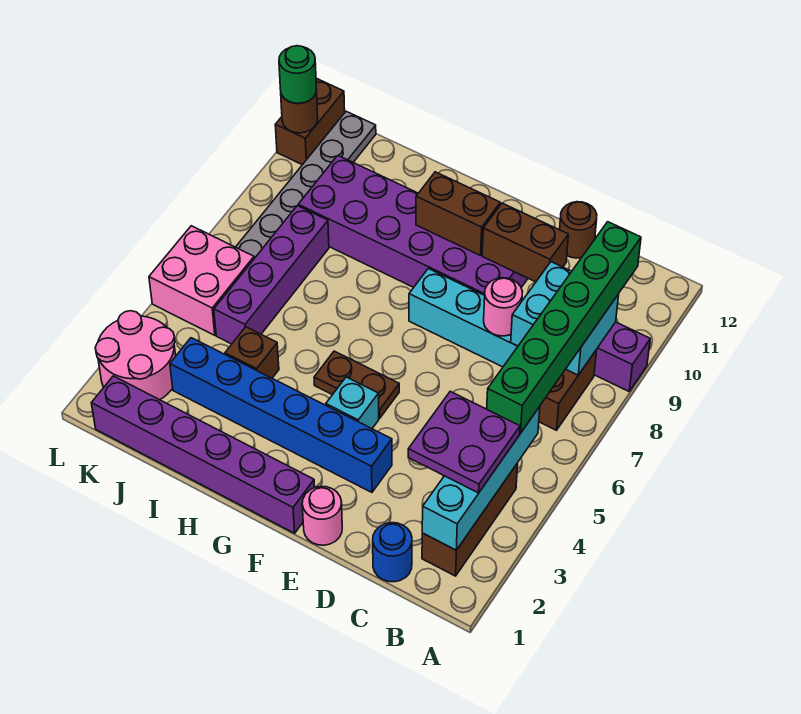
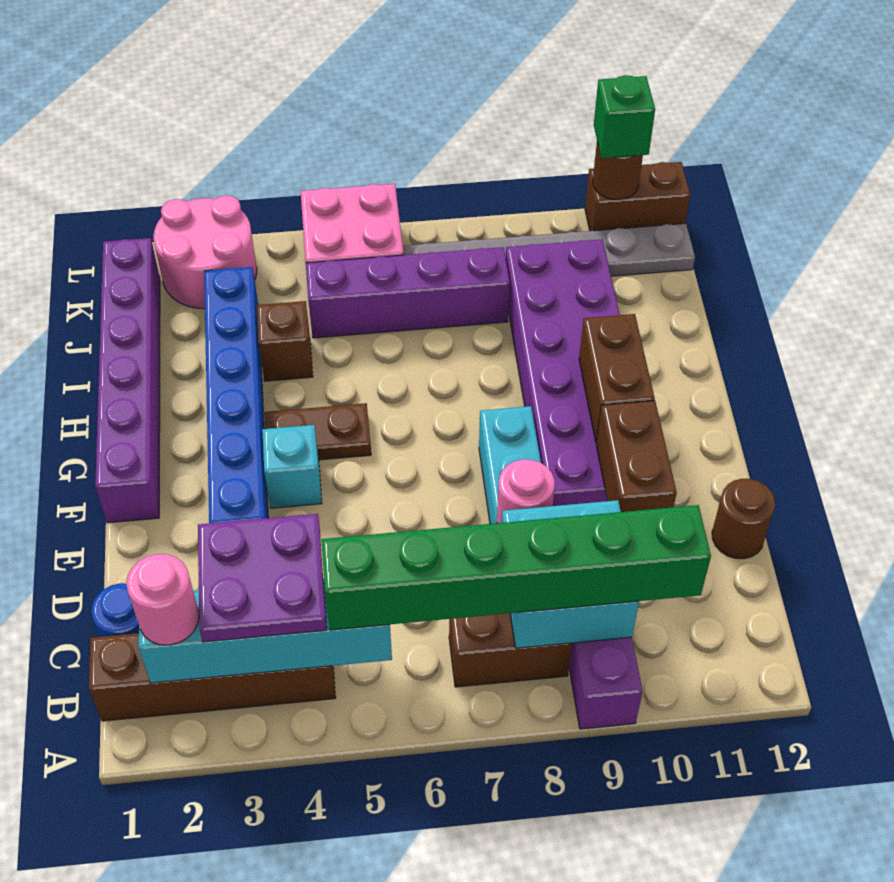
brown brick B2:B4 level 1 -> brown brick B1:B4 level 1
pink round brick E1 level 1 -> pink round brick B2 level 3
brown plate F5:G5 level 1 -> brown plate G4:G5 level 1
green round brick L11 level 3 -> green brick L11 level 3

